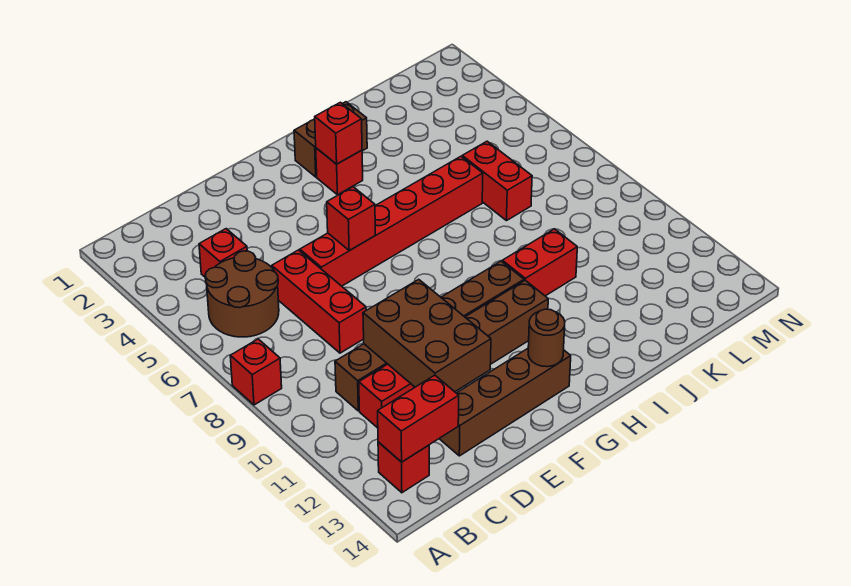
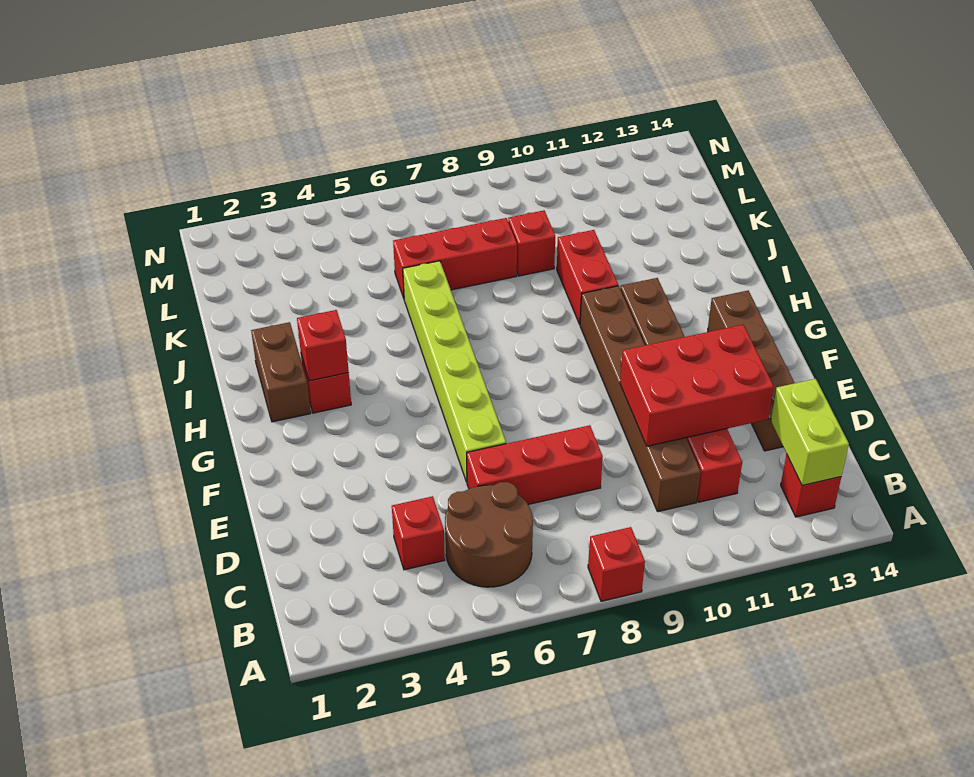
red brick B13:C13 level 2 -> lime brick B13:C13 level 2
brown brick D10:E12 level 2 -> red brick D10:E12 level 2
red brick E6:J6 level 1 -> lime brick E6:J6 level 1
red brick F6 level 2 -> red brick K9 level 1
brown round brick G13 level 2 -> none
red brick K6:K7 level 1 -> red brick K6:K8 level 1

